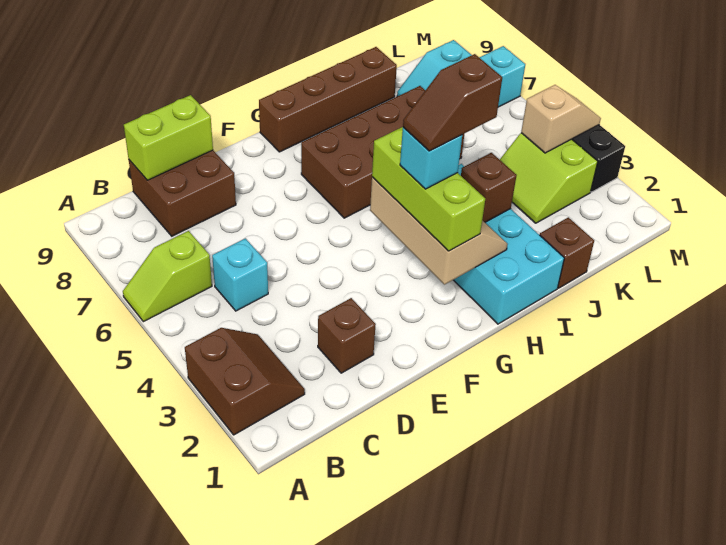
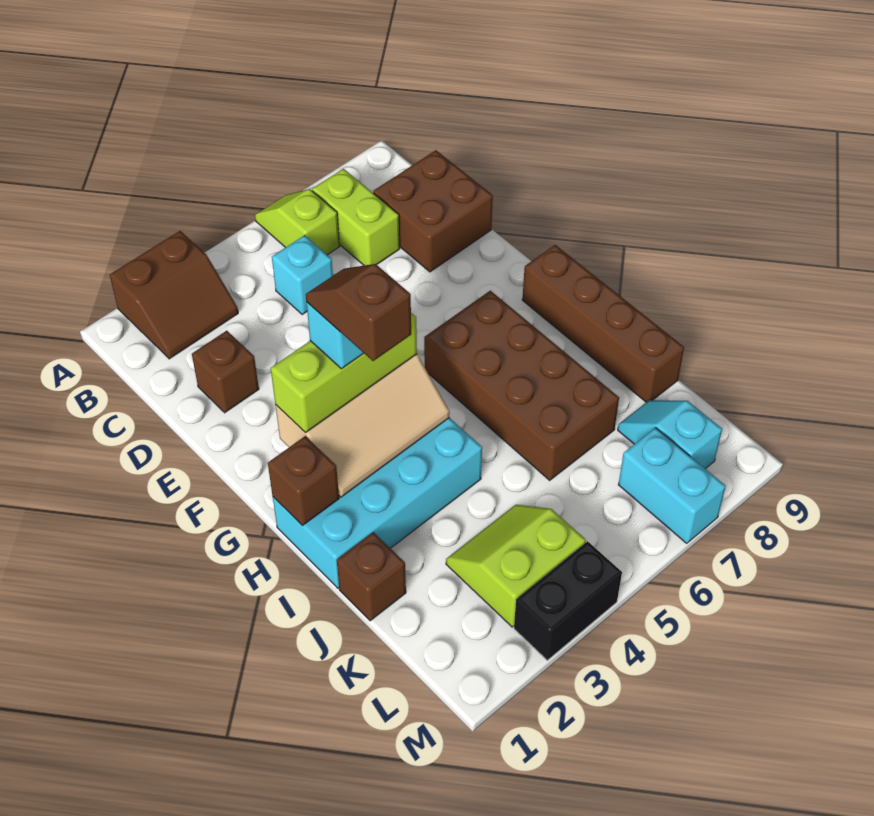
lime brick C9:D9 level 2 -> lime brick B7:C7 level 1
brown brick I3 level 2 -> brown brick H1 level 2
tan slope L4:M4 level 2 top L -> none

